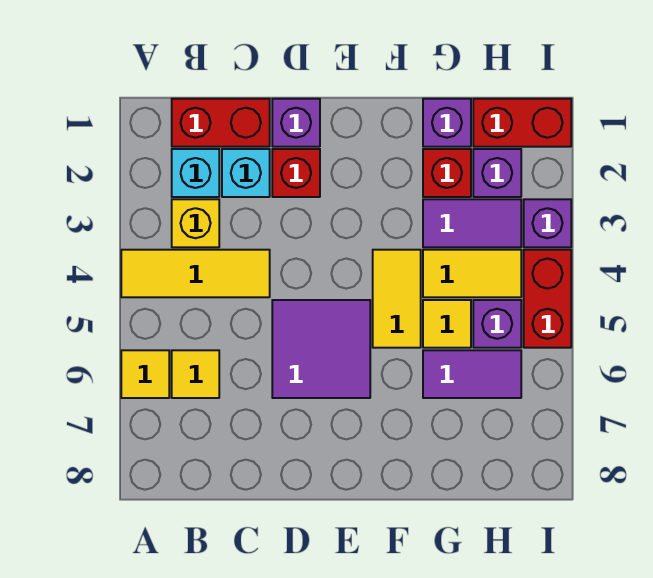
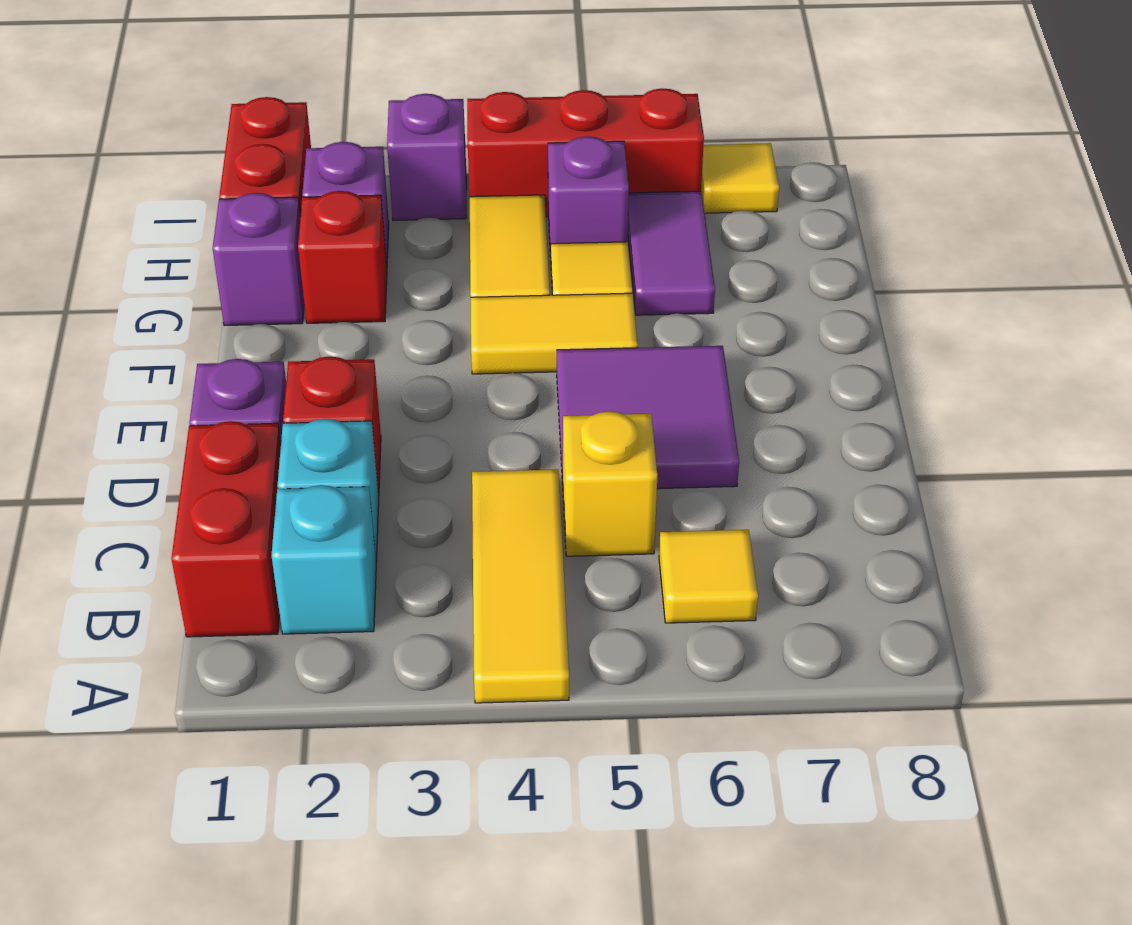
yellow tile A6 level 1 -> yellow tile I7 level 1
yellow brick B3 level 1 -> yellow brick C5 level 1
purple tile G3:H3 level 1 -> none
red brick I4:I5 level 1 -> red brick I4:I6 level 1

